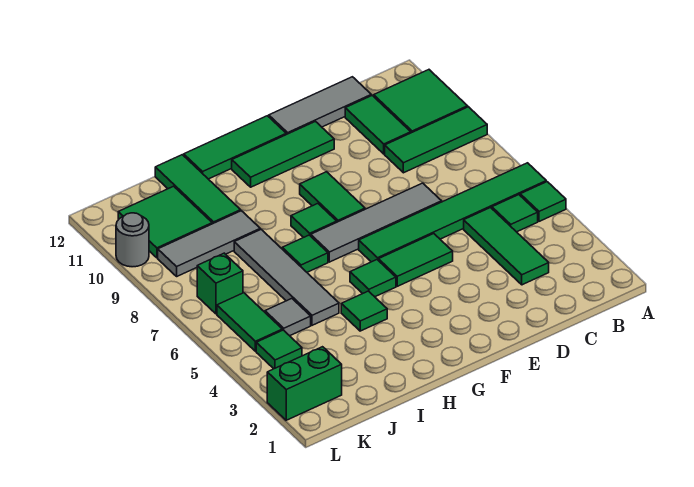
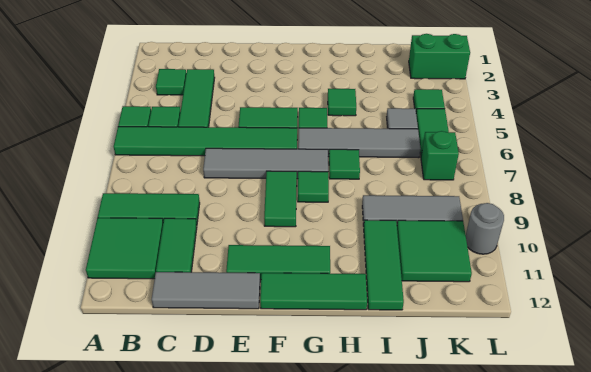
none -> green tile B3 level 1
grey tile I5:I8 level 1 -> grey tile G6:J6 level 1

